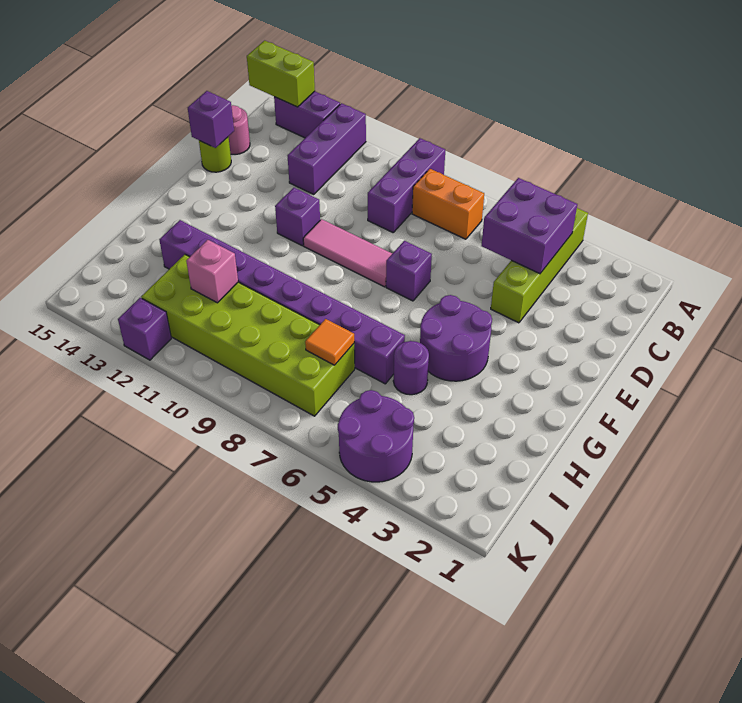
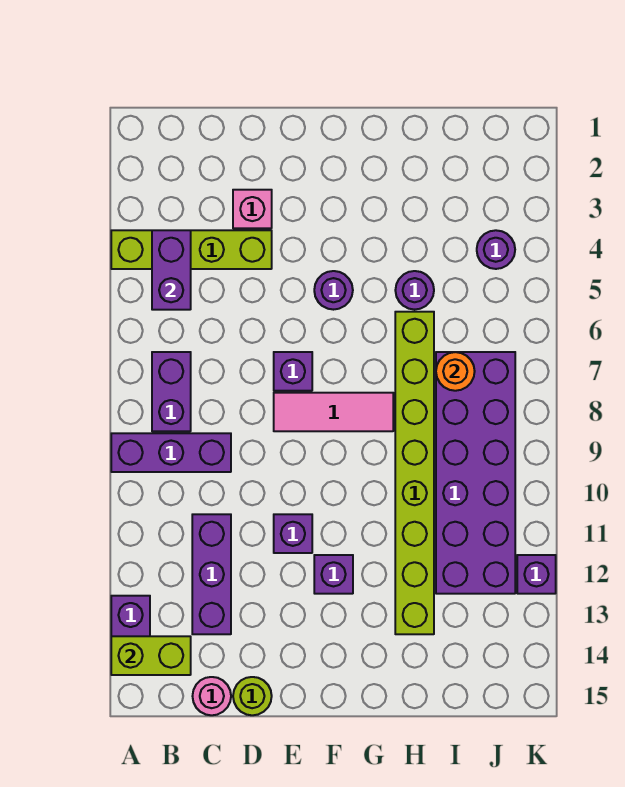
purple brick A12:C12 level 1 -> purple brick C11:C13 level 1
lime brick A14:A15 level 2 -> lime brick A14:B14 level 2
purple brick B4:C5 level 2 -> purple brick B4:B5 level 2
orange brick B7:B8 level 1 -> purple brick B7:B8 level 1
purple brick D15 level 2 -> purple brick F12 level 1
pink tile E8:E10 level 1 -> pink tile E8:G8 level 1
purple round brick F4:G5 level 1 -> purple round brick F5 level 1
purple brick H6:H13 level 1 -> lime brick H6:H13 level 1
lime brick I7:J12 level 1 -> purple brick I7:J12 level 1
orange tile I7 level 2 -> orange round brick I7 level 2
pink brick I11 level 2 -> pink brick D3 level 1
purple round brick J4:K5 level 1 -> purple round brick J4 level 1

